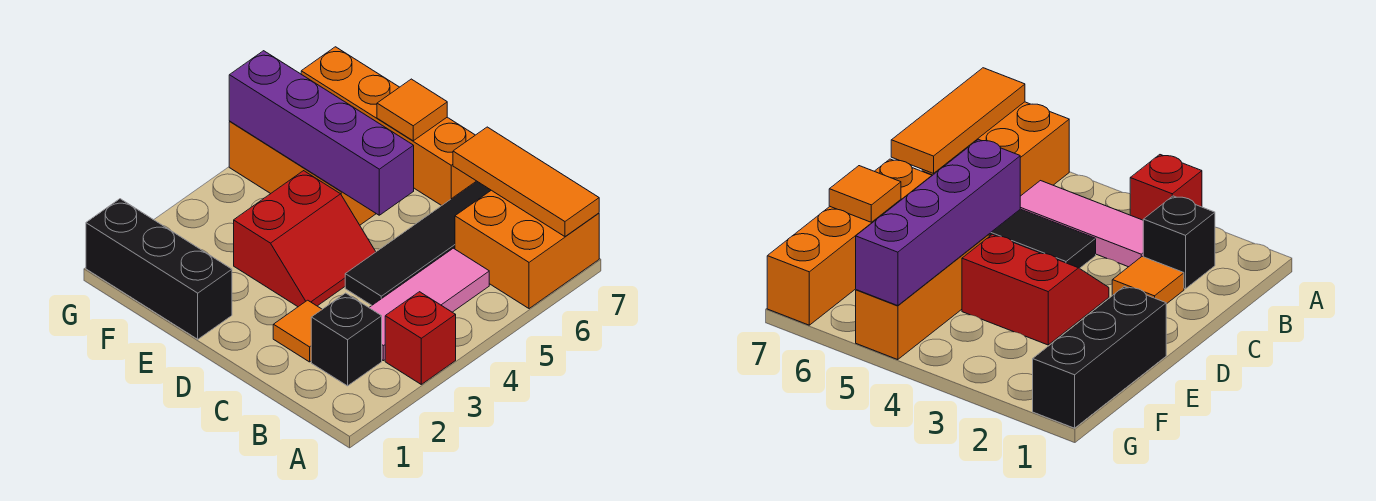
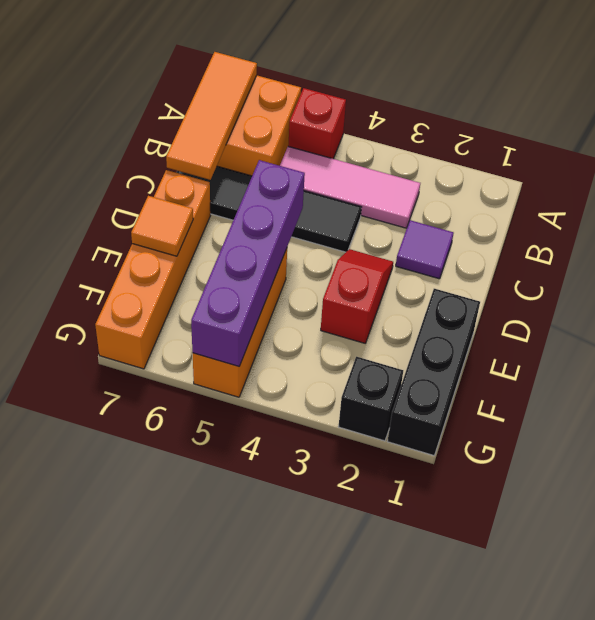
red brick A3 level 1 -> red brick A5 level 1
black brick B2 level 1 -> black brick G2 level 1
orange tile C2 level 1 -> purple tile C2 level 1
red slope D3:E4 level 1 top E -> red slope D3:E3 level 1 top E

